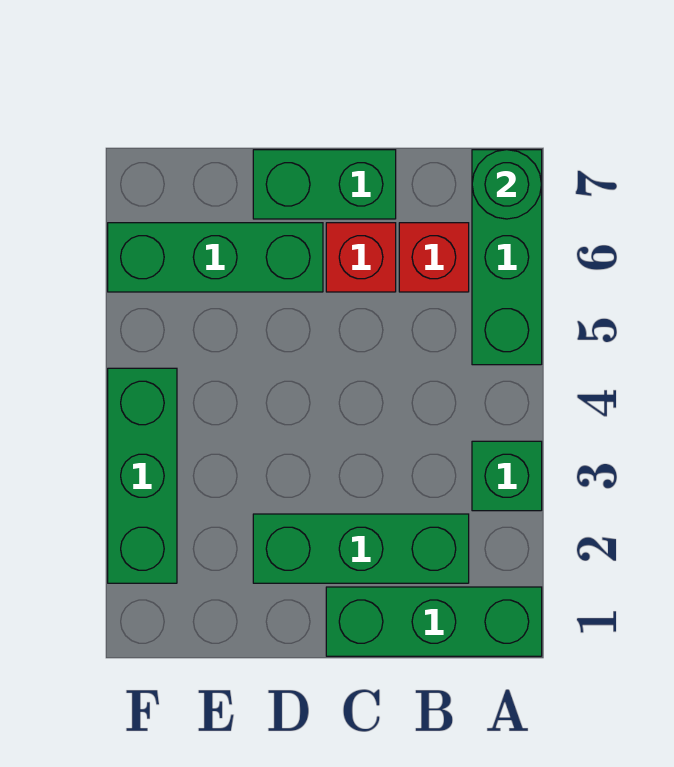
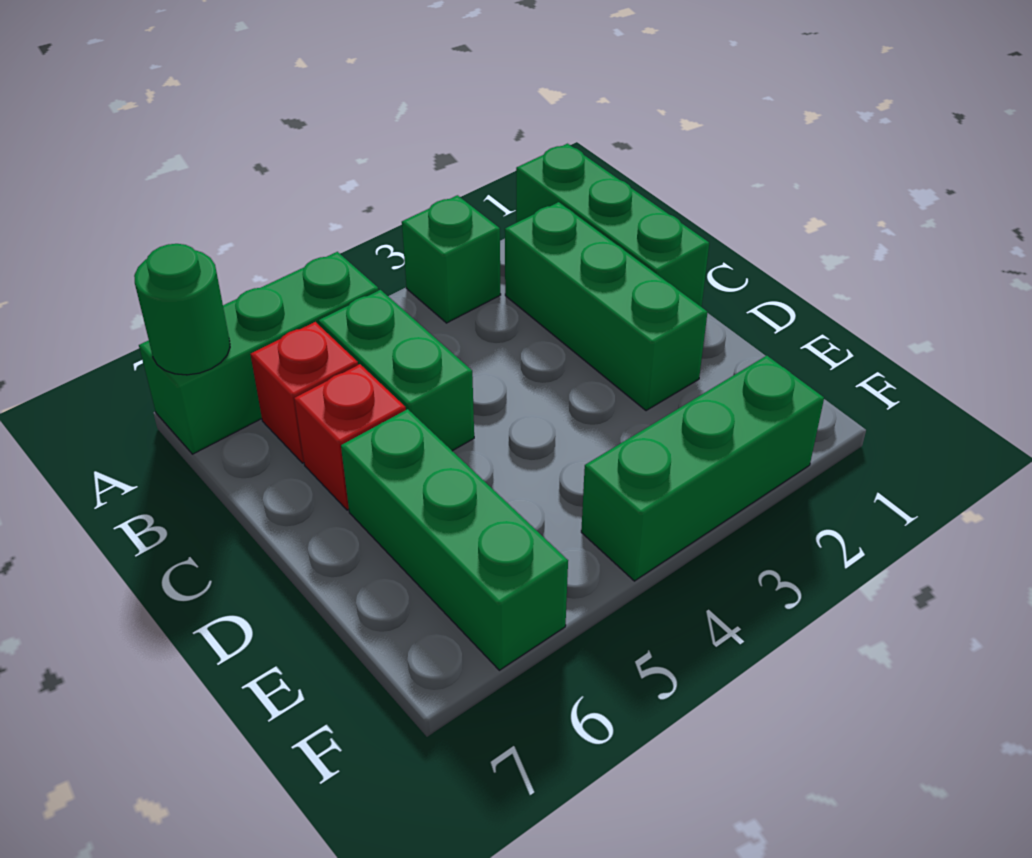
green brick C7:D7 level 1 -> green brick B5:C5 level 1

